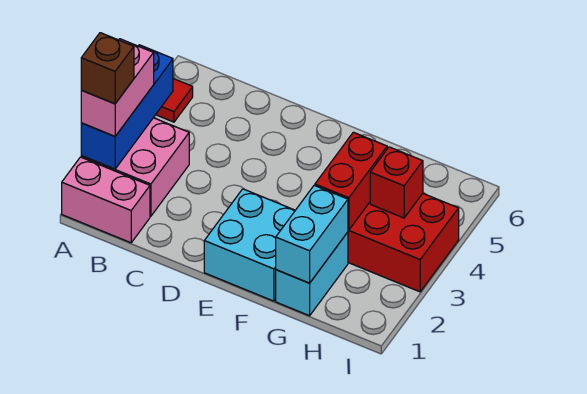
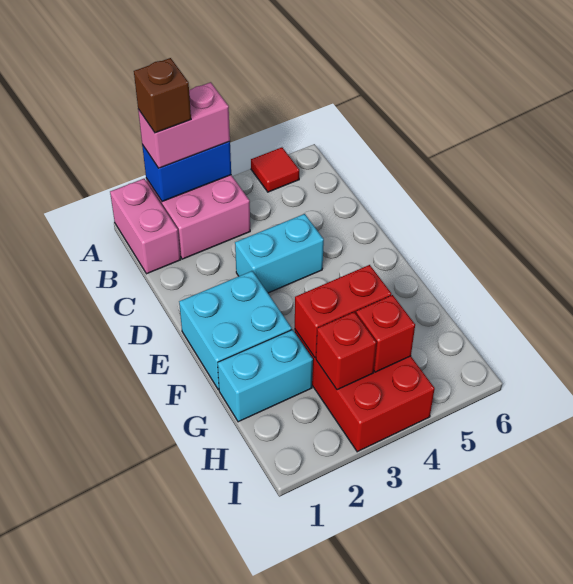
blue brick A2:A4 level 2 -> blue brick A2:A3 level 2
cyan brick G1:G2 level 2 -> cyan brick D3:D4 level 1
none -> red brick H3 level 2

